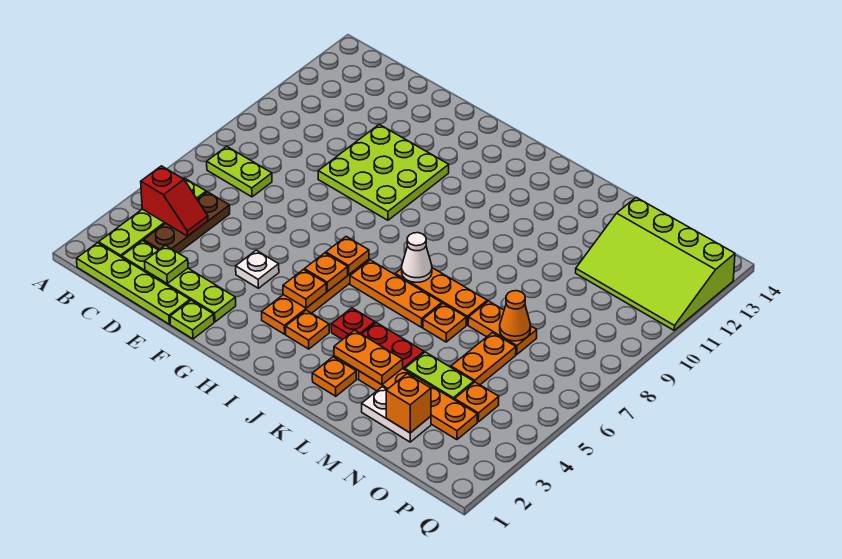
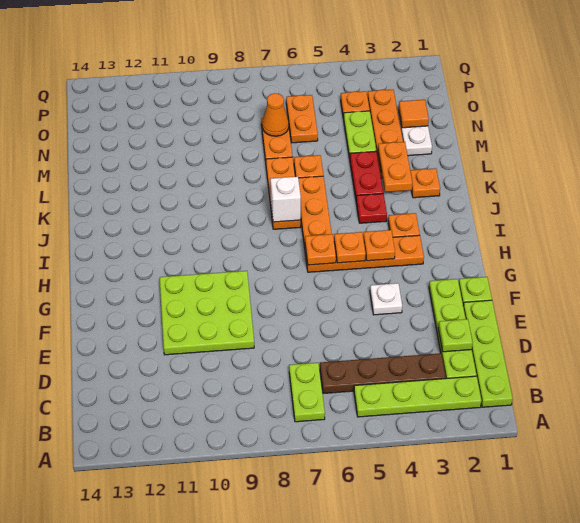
red slope B4:C4 level 2 top B -> none
brown plate C3:C5 level 1 -> brown plate C3:C6 level 1
white cone J7 level 2 -> white brick J7 level 2
orange brick N2 level 2 -> orange tile N2 level 2
orange plate N5:N6 level 1 -> orange plate N6:O6 level 1
lime slope N11:Q13 level 1 top 13 -> none

